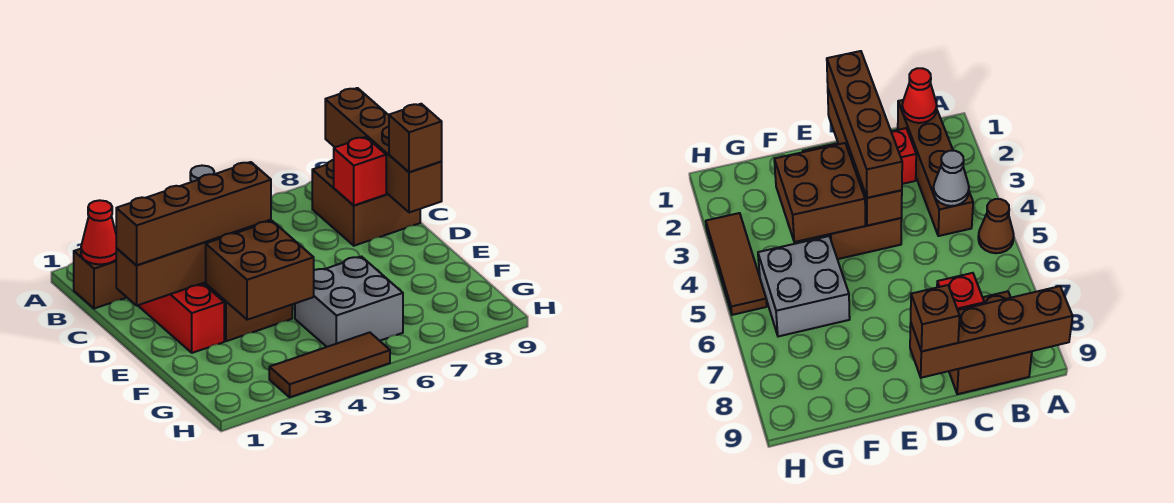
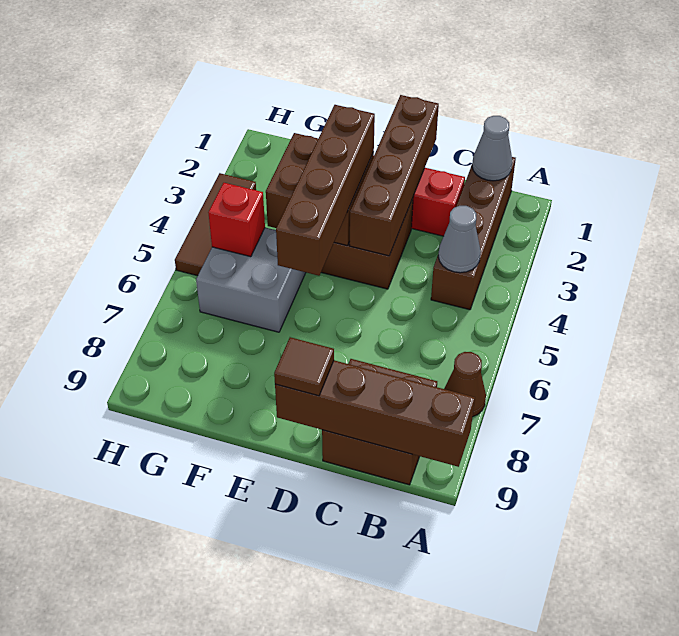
brown cone A5 level 1 -> brown cone A7 level 1
red cone B1 level 2 -> grey cone B1 level 2
red brick C8 level 2 -> red brick G5 level 2
brown brick D1:D4 level 3 -> brown brick E3:E6 level 3
brown brick D9 level 3 -> brown tile D9 level 3

